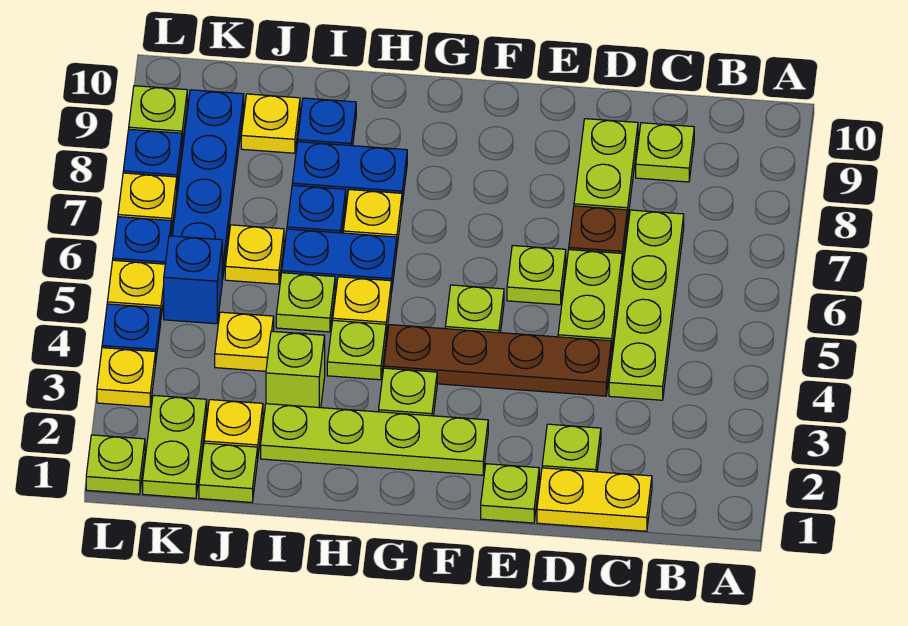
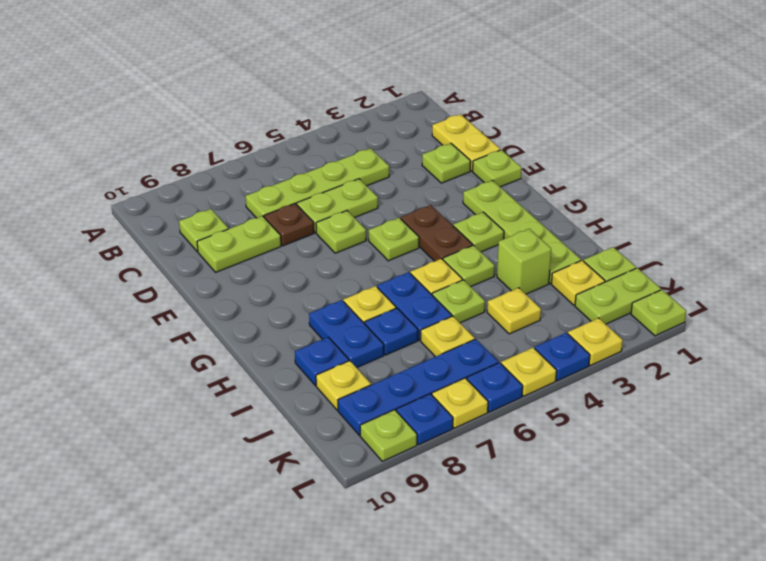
brown plate D4:G4 level 1 -> brown plate F4:G4 level 1
blue brick K5 level 1 -> none

